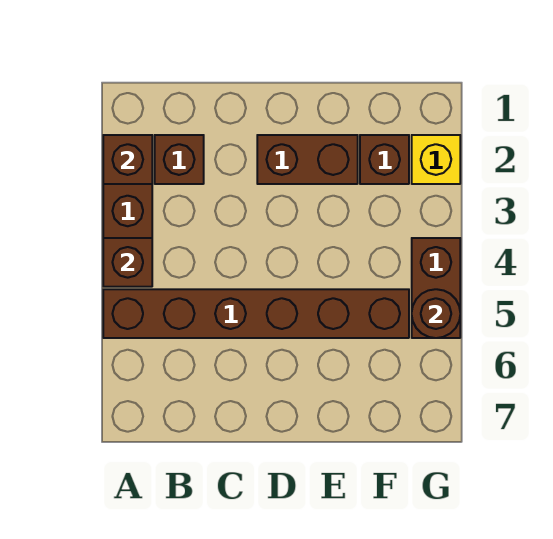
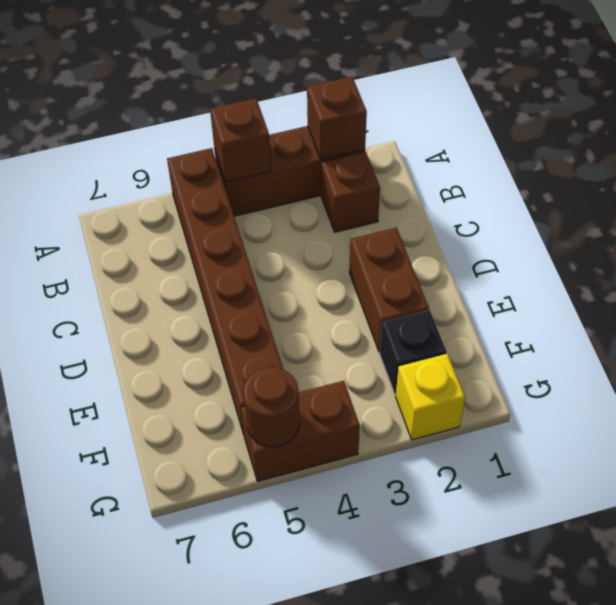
brown brick F2 level 1 -> black brick F2 level 1

